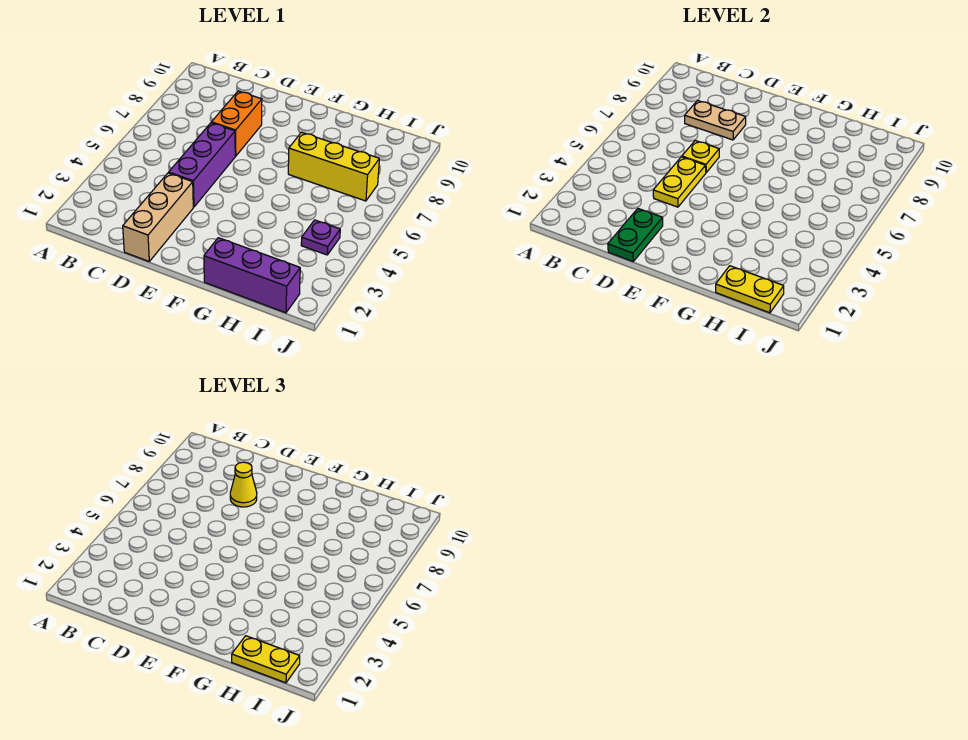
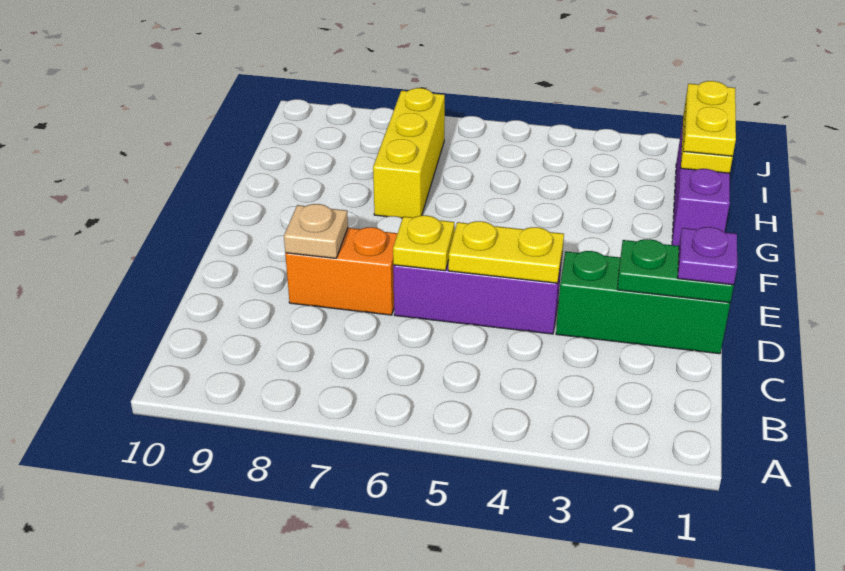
tan plate C8:D8 level 2 -> tan plate D8 level 2
tan brick D1:D3 level 1 -> green brick D1:D3 level 1
yellow cone D8 level 3 -> none
purple plate I4 level 1 -> purple plate D1 level 3

